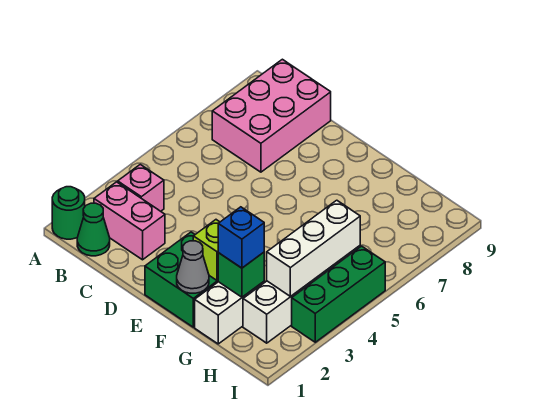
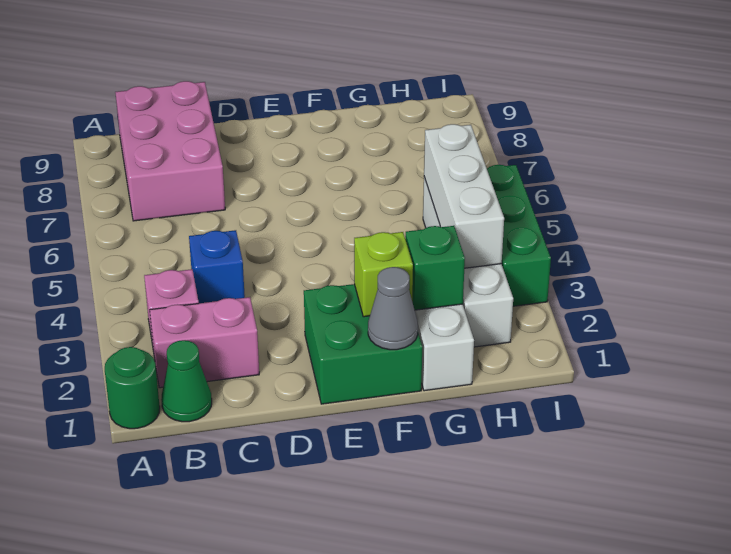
blue brick G2 level 3 -> blue brick C4 level 1

